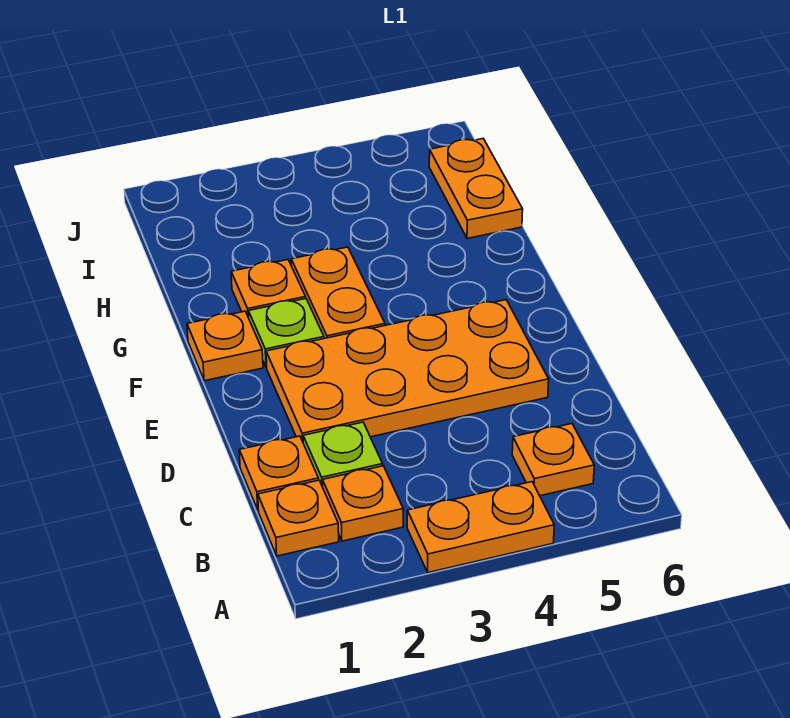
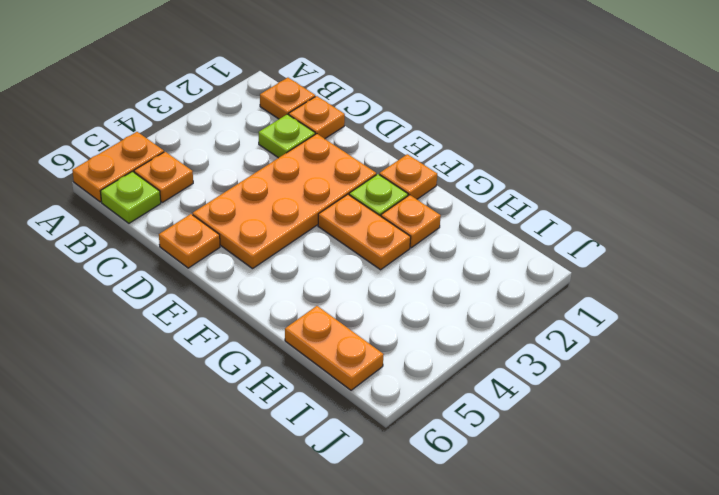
orange plate A3:A4 level 1 -> orange plate A5:A6 level 1
orange plate B2 level 1 -> orange plate D6 level 1
none -> lime plate B6 level 1

